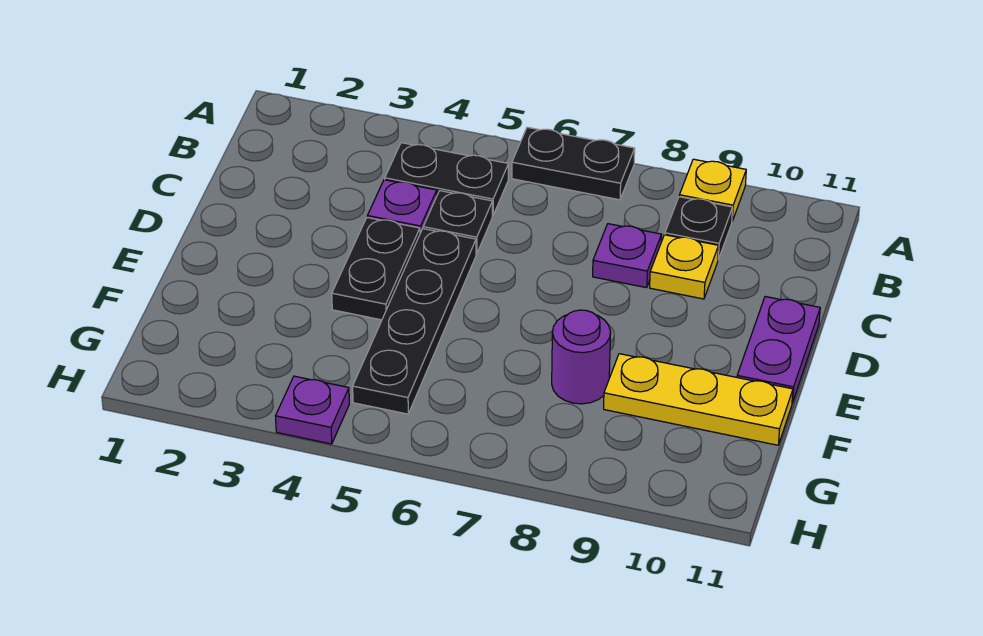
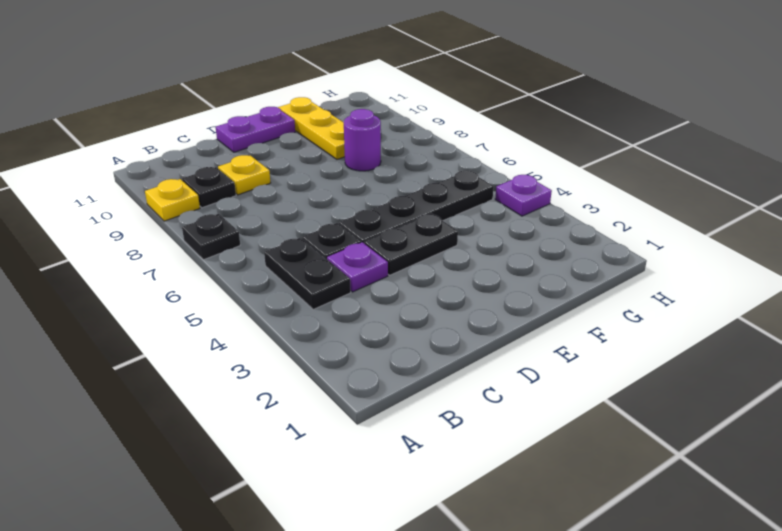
black plate A6:A7 level 1 -> black plate A7 level 1
purple plate C8 level 1 -> none

